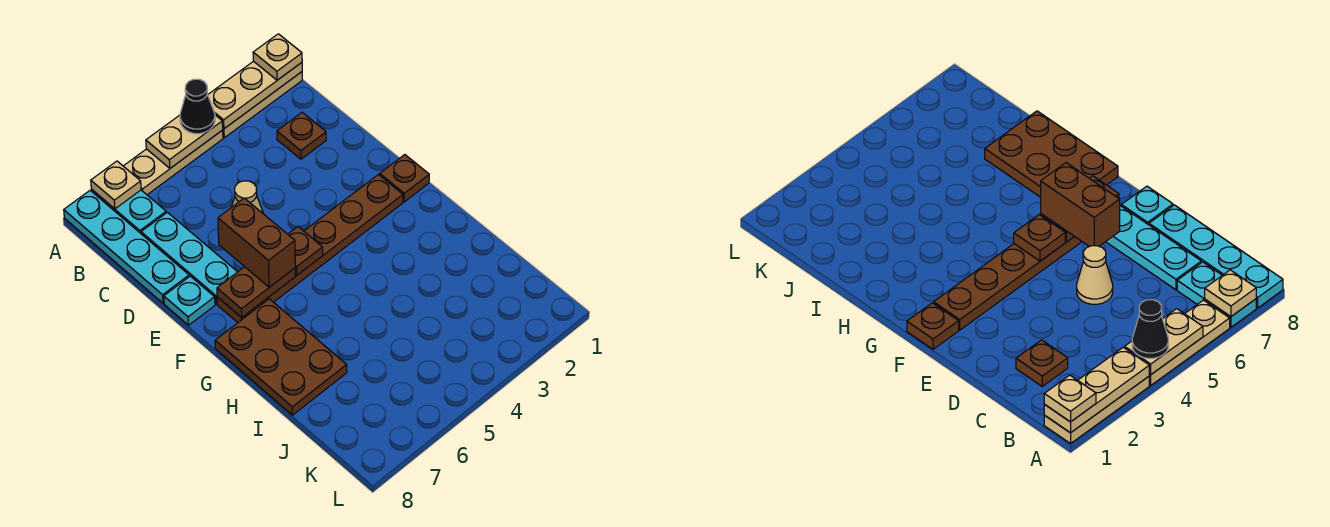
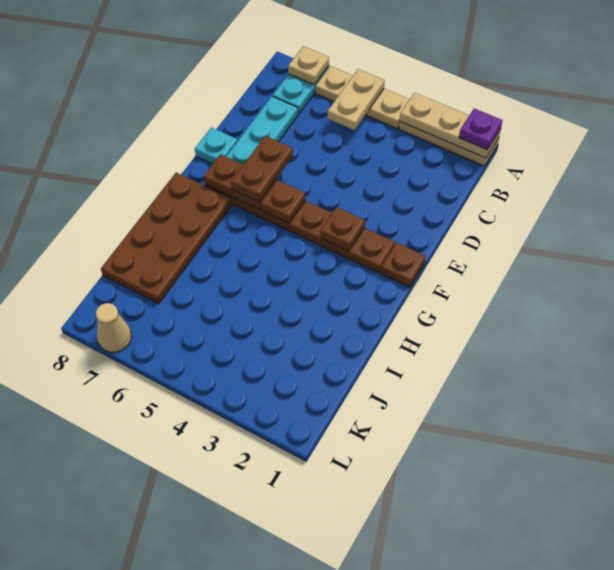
tan plate A1 level 3 -> purple plate A1 level 3
tan plate A4:A5 level 2 -> tan plate A5:B5 level 2
black cone A4 level 3 -> none
cyan plate A8:D8 level 1 -> none
brown plate C2 level 1 -> brown plate F3 level 2
tan cone D5 level 1 -> tan cone L7 level 1
brown brick E6:F6 level 3 -> brown plate E6:F6 level 3
brown plate G7:I8 level 1 -> brown plate G7:J8 level 1

